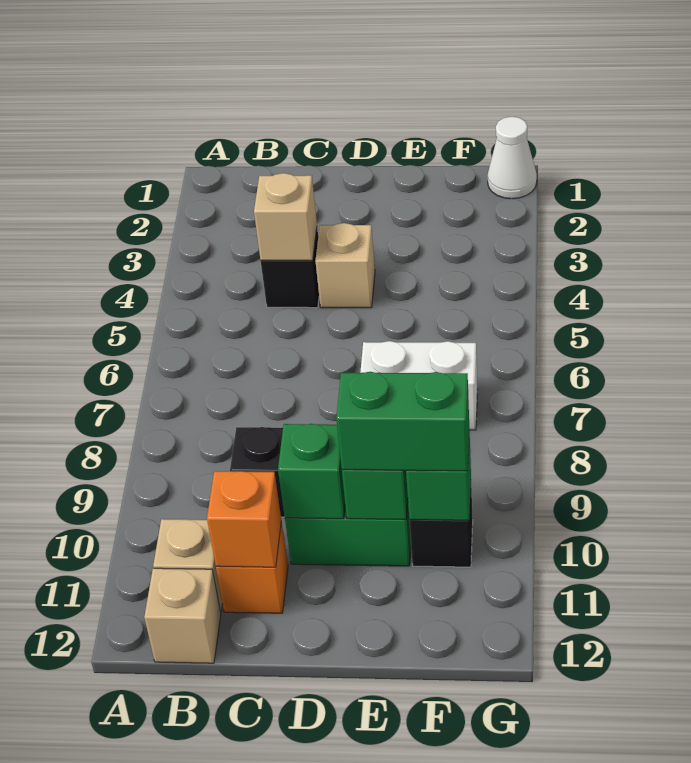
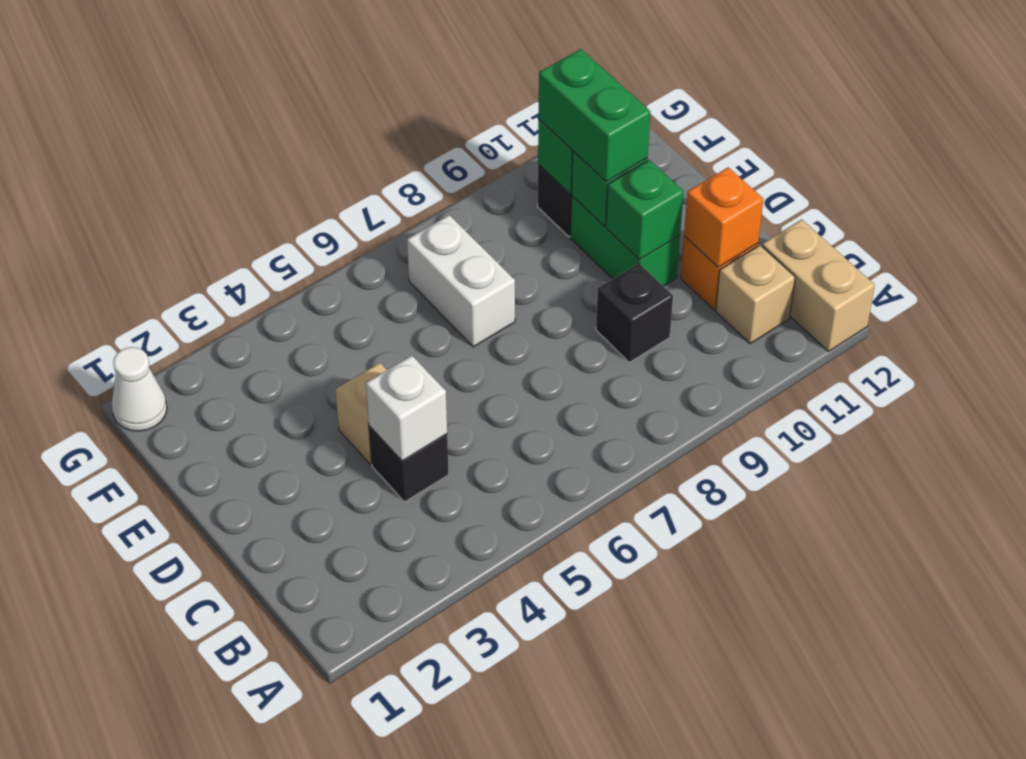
tan brick B12 level 1 -> tan brick A12:B12 level 1
tan brick C4 level 2 -> white brick C4 level 2

